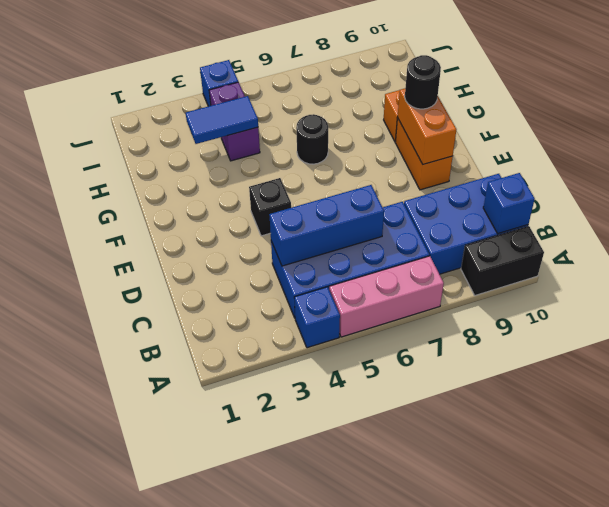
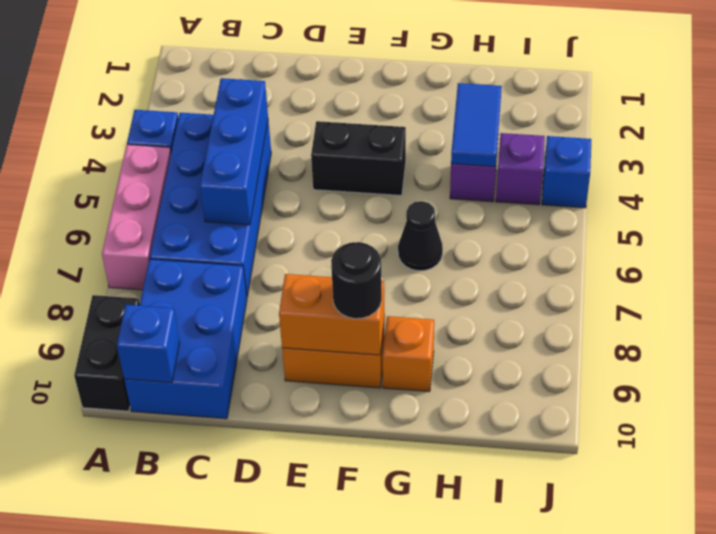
black brick E4 level 1 -> black brick E4:F4 level 1
black round brick G6 level 1 -> black cone G6 level 1

